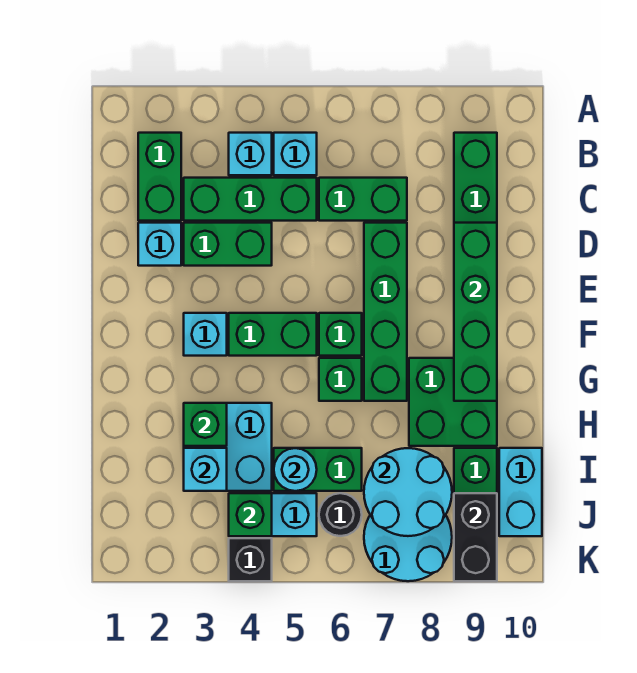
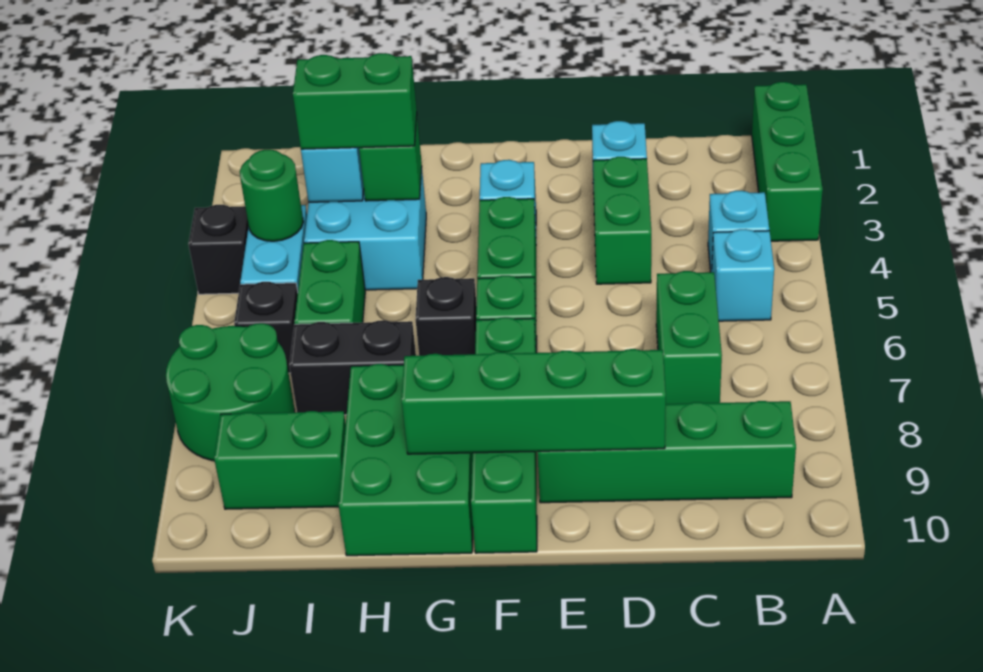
green brick B2:C2 level 1 -> green brick H3:I3 level 3
green brick C3:C5 level 1 -> green brick A1:A3 level 1
green brick D7:G7 level 1 -> green brick F7:F10 level 1
green brick G6 level 1 -> black brick G6 level 1
green brick G8:H9 level 1 -> green brick G8:H10 level 1
cyan round brick I5 level 2 -> none
cyan round brick I7:J8 level 2 -> none
cyan brick I10:J10 level 1 -> none
green brick J4 level 2 -> green round brick J4 level 2
black round brick J6 level 1 -> black brick J6 level 1
cyan round brick J7:K8 level 1 -> green round brick J7:K8 level 1
black brick J9:K9 level 2 -> black brick H7:I7 level 1

